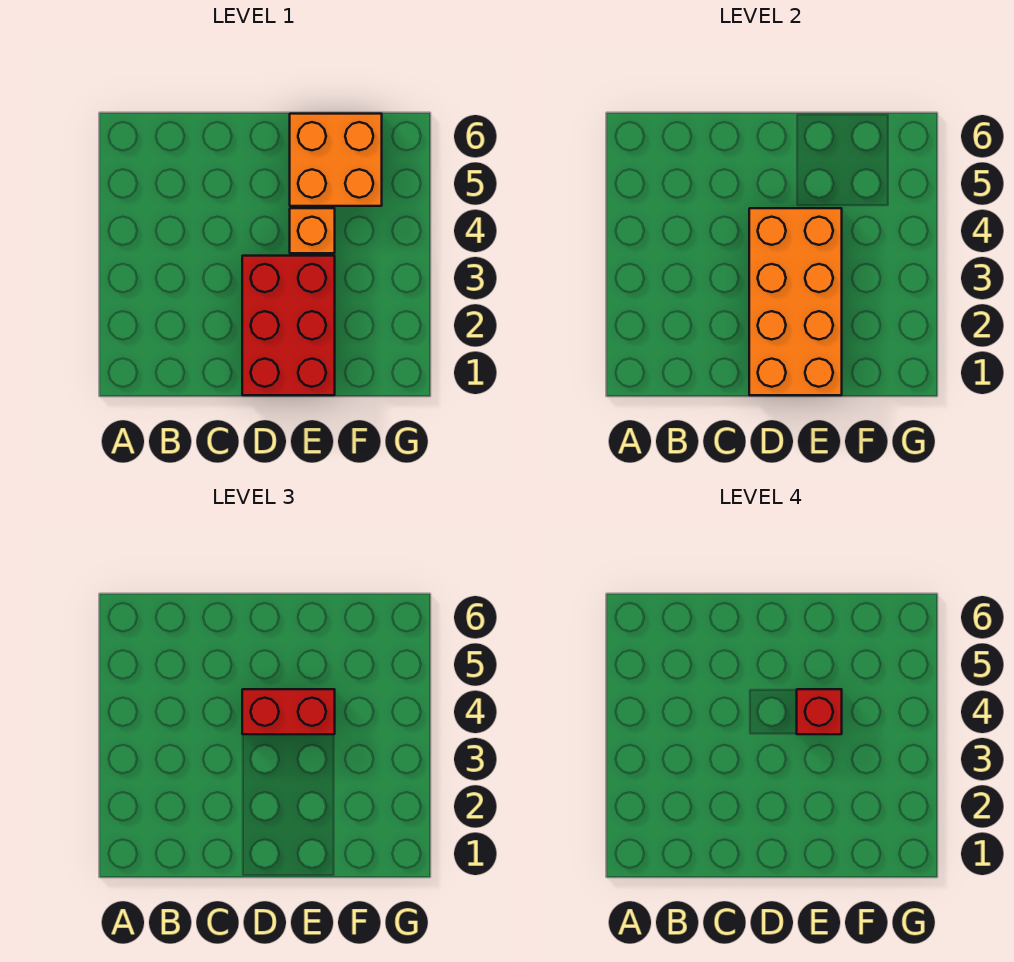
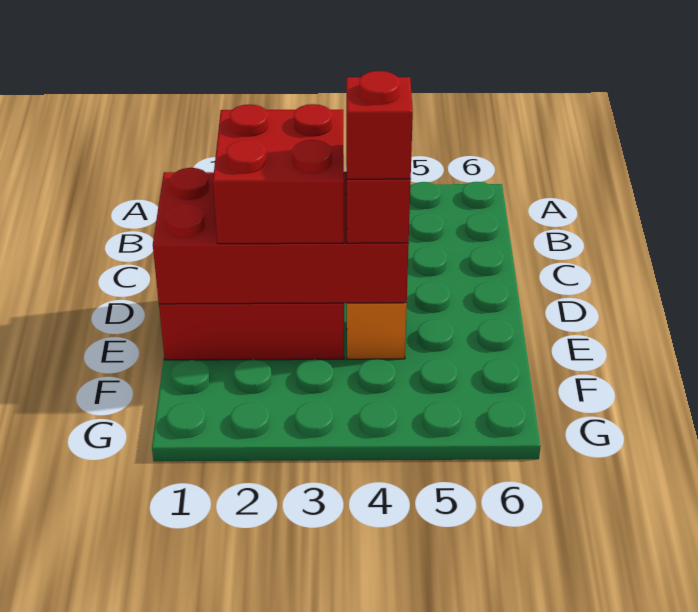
orange brick D1:E4 level 2 -> red brick D1:E4 level 2
none -> red brick D2:E3 level 3
orange brick E5:F6 level 1 -> none

